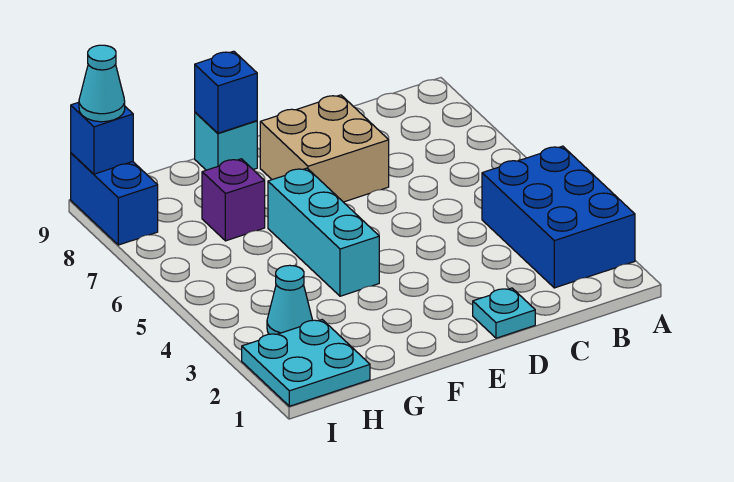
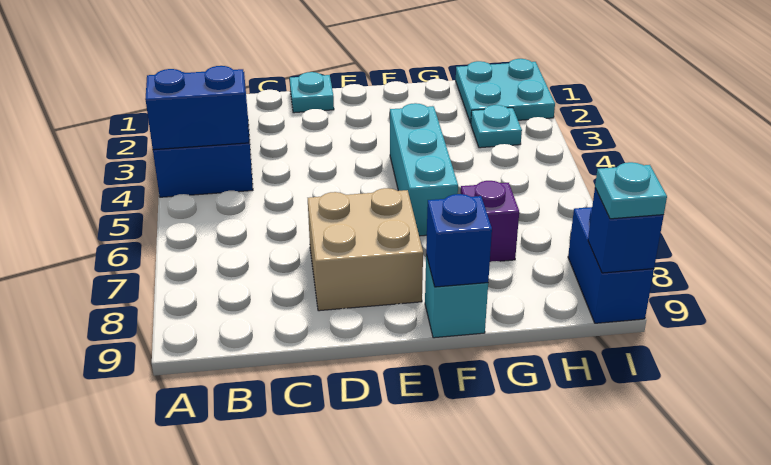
none -> blue brick A4:B4 level 2
cyan cone H3 level 1 -> cyan plate H3 level 1
cyan cone I9 level 3 -> cyan plate I9 level 3

